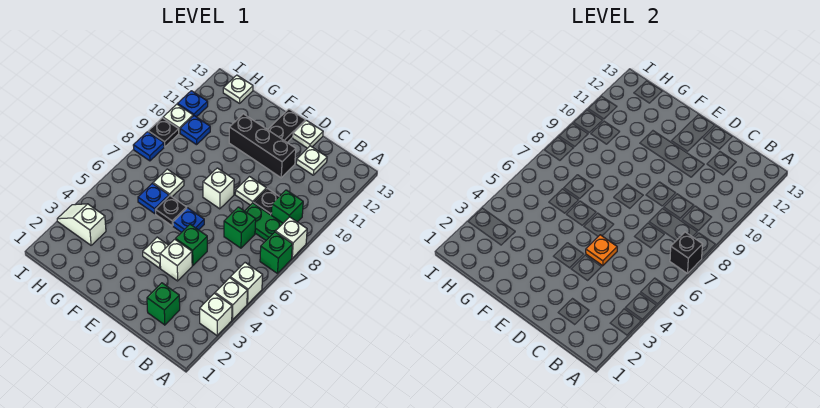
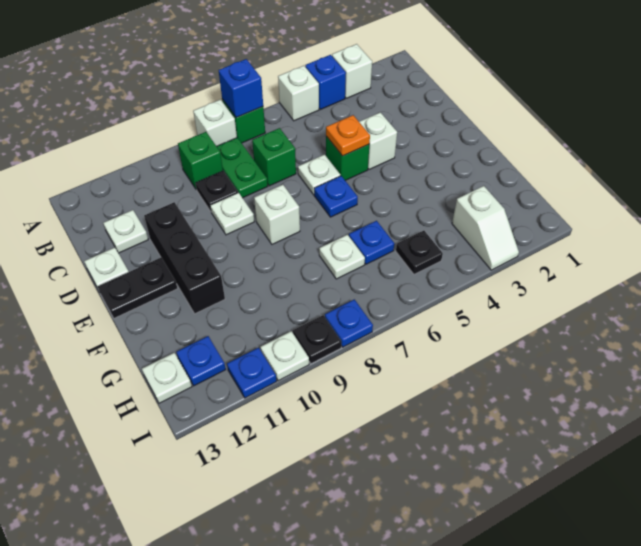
white brick A4 level 1 -> blue brick A4 level 1
black brick A7 level 2 -> blue brick A7 level 2
green brick C2 level 1 -> none
white plate E4 level 1 -> white plate D6 level 1
black plate F6 level 1 -> black plate H5 level 1
blue plate H10 level 1 -> blue plate H12 level 1

